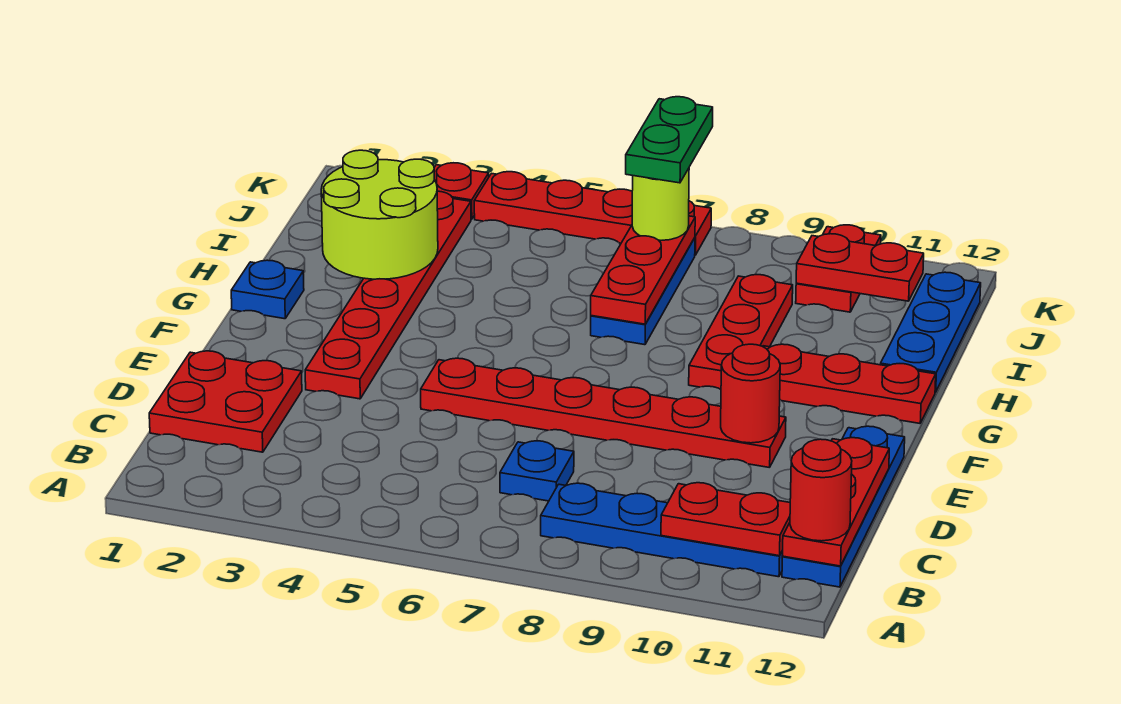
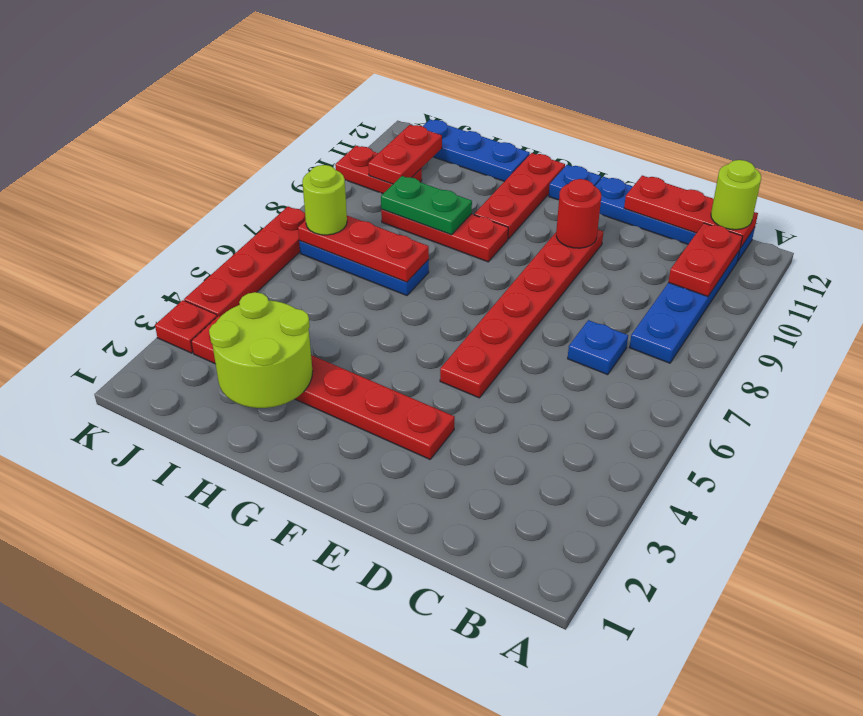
red round brick B12 level 3 -> lime round brick B12 level 3
red plate C1:D2 level 1 -> none
blue plate G1 level 1 -> blue plate F12 level 1
green plate J7:K7 level 4 -> green plate H9:I9 level 2

